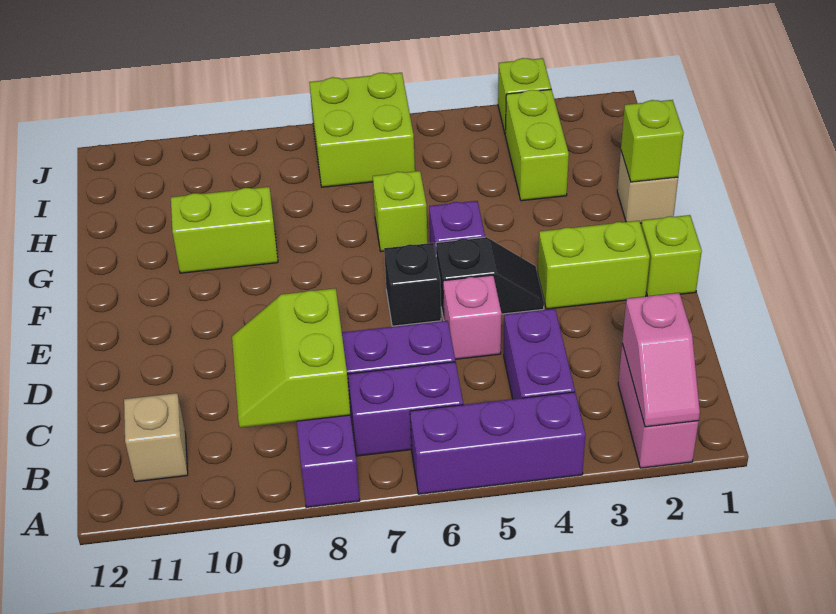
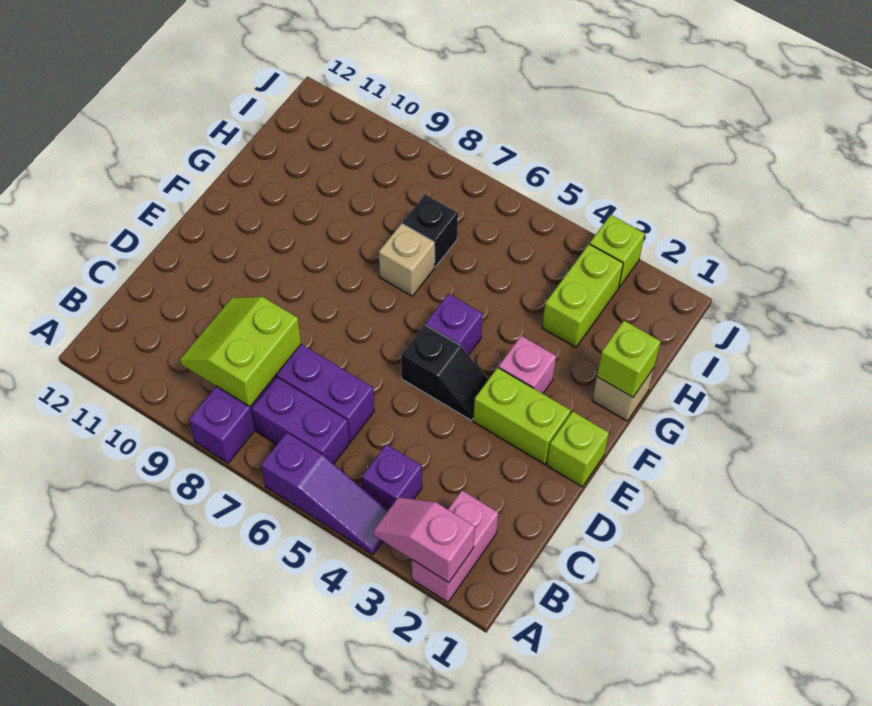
pink slope A2:B2 level 2 top B -> pink slope A2:A3 level 2 top 2
purple brick A4:A6 level 1 -> purple slope A4:A6 level 1 top 6
purple brick B4:C4 level 1 -> purple brick B4 level 1
tan brick B11 level 1 -> tan brick G7 level 1
pink brick D5 level 1 -> pink brick F3 level 1
black brick E6 level 1 -> black brick H7 level 1
lime brick G6 level 1 -> none
lime brick G9:G10 level 1 -> none
lime brick I6:J7 level 1 -> none

